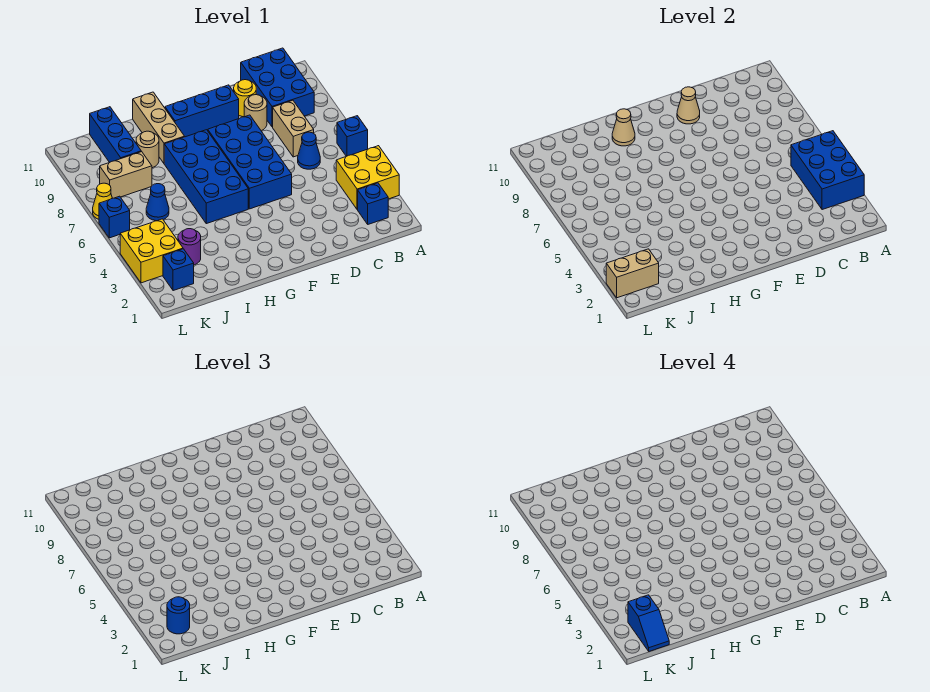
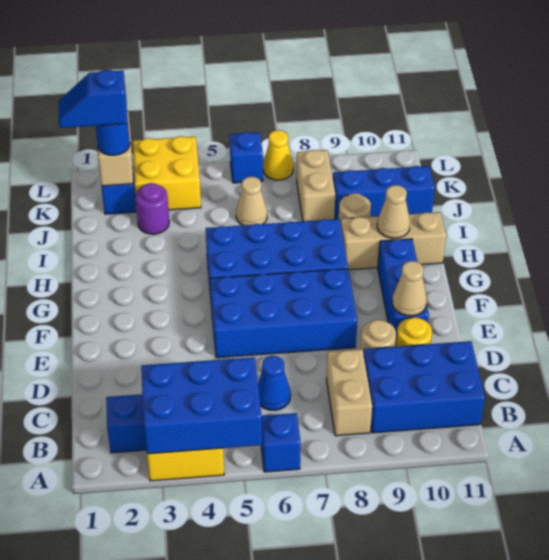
tan brick C7:C8 level 1 -> tan brick B8:C8 level 1
blue cone J6 level 1 -> tan cone J6 level 1

